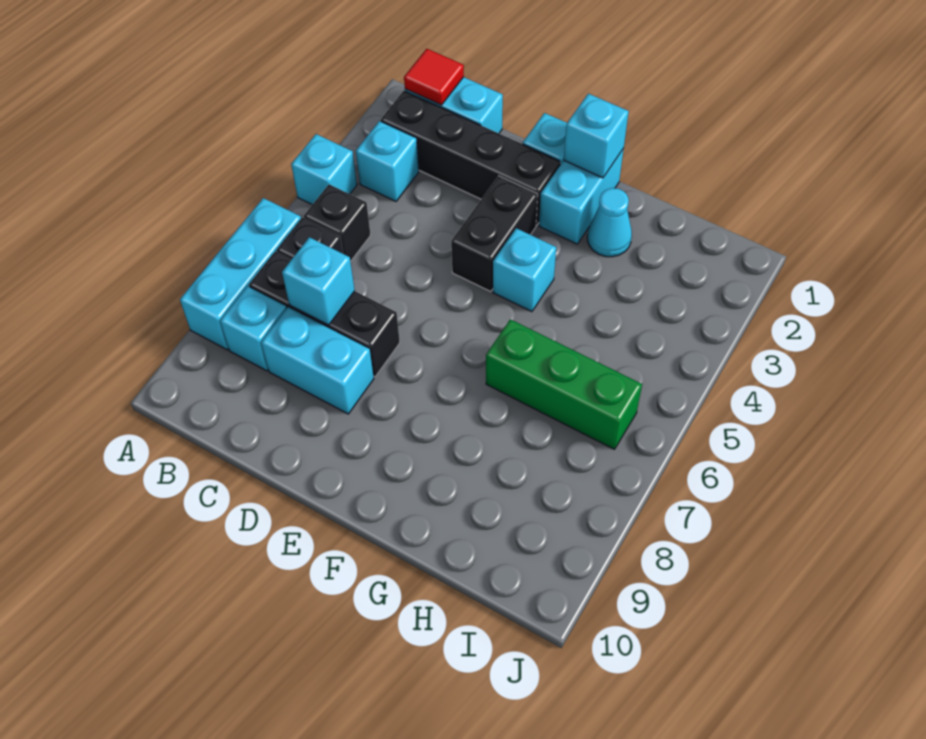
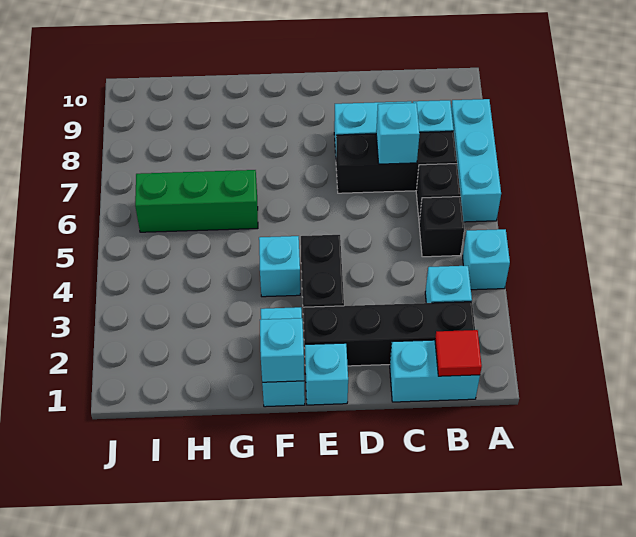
cyan cone G2 level 1 -> none

